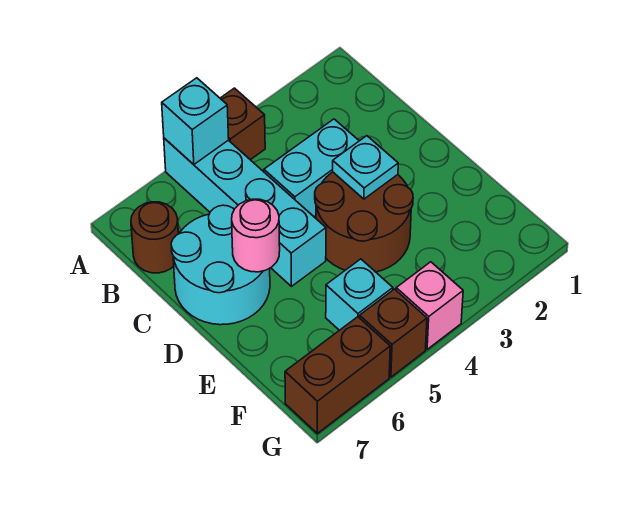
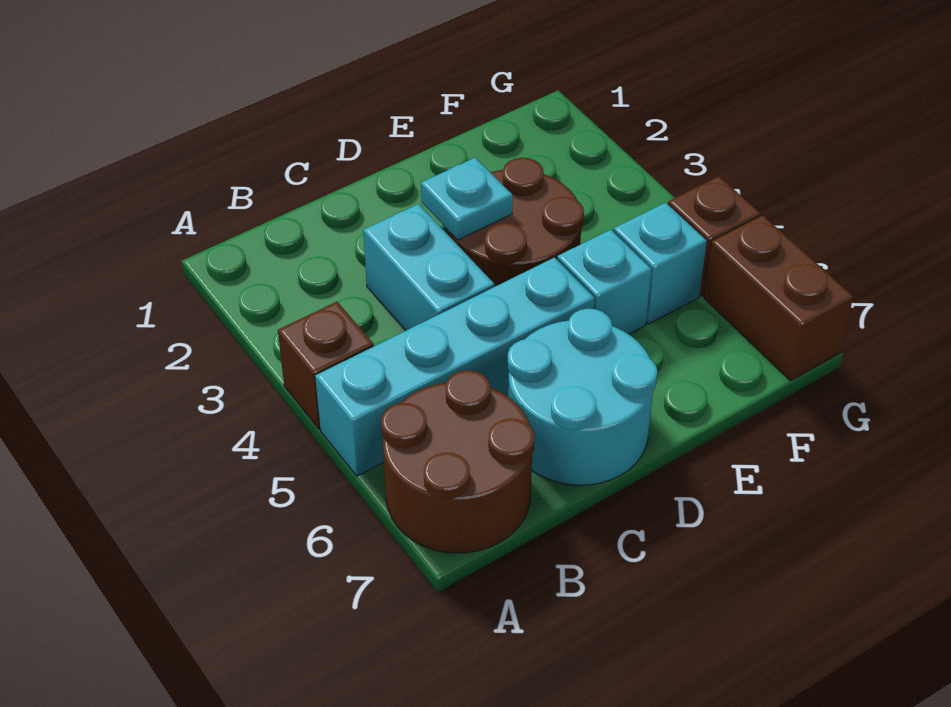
cyan brick A5 level 2 -> cyan brick E5 level 1
brown round brick B7 level 1 -> brown round brick A6:B7 level 1
pink round brick D6 level 2 -> none
pink brick G4 level 1 -> none

